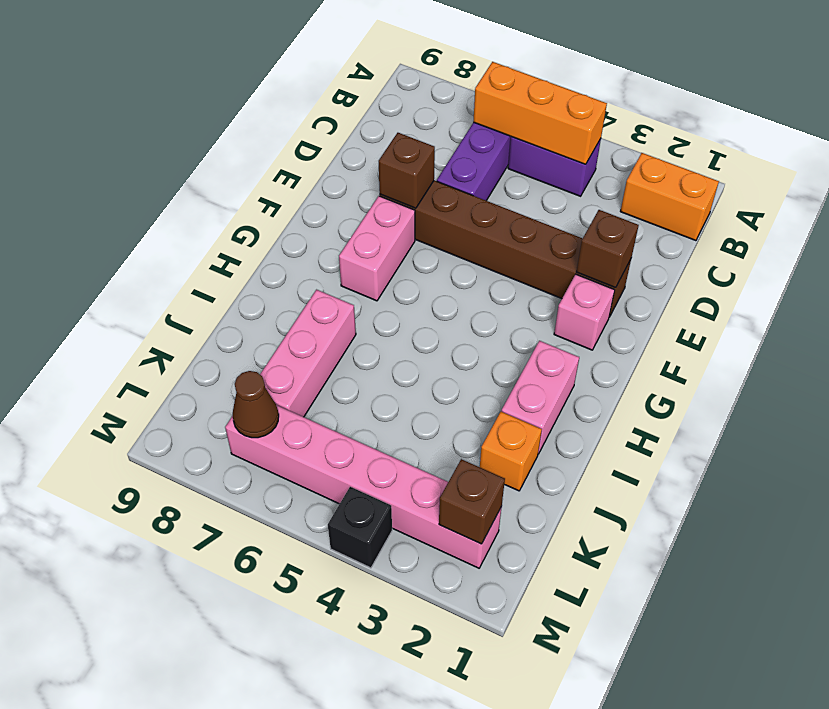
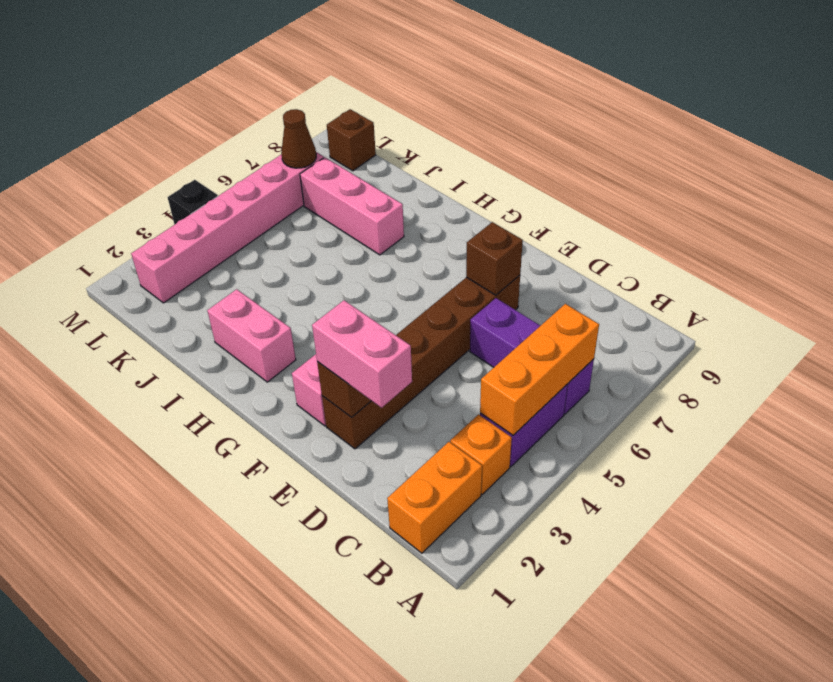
pink brick F7:G7 level 1 -> pink brick D2:E2 level 3
orange brick J2 level 1 -> orange brick B3 level 1
brown brick L2 level 2 -> brown brick L9 level 1

